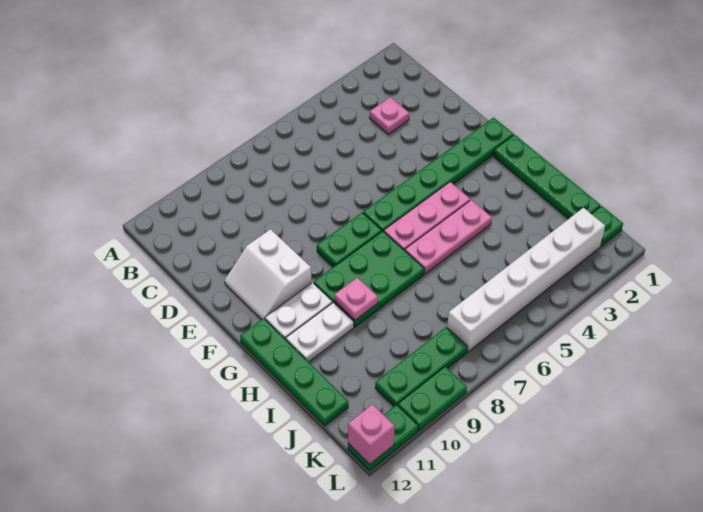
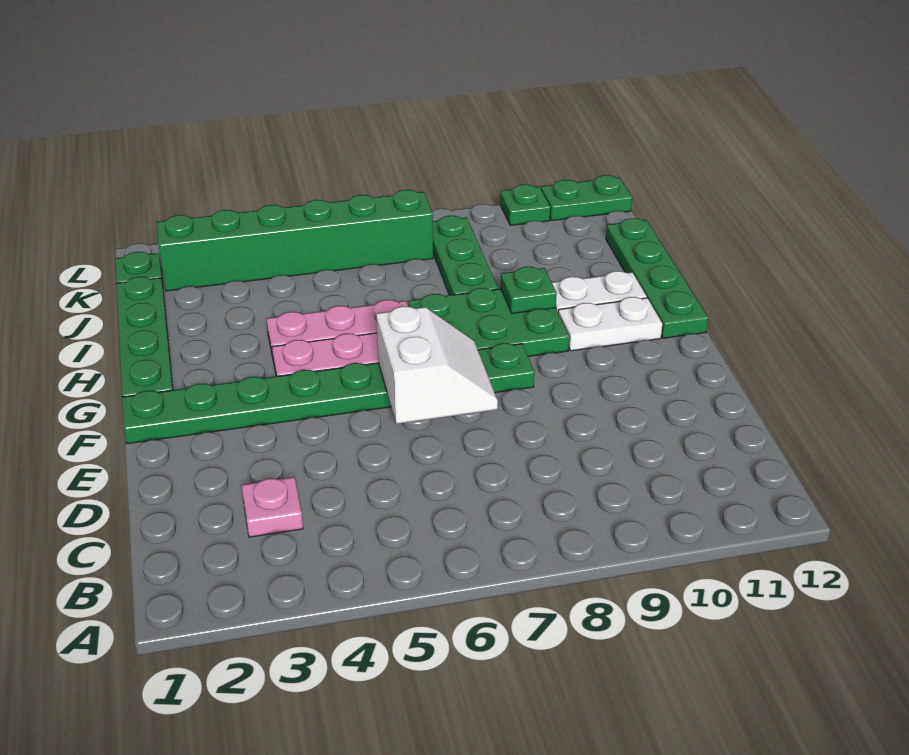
white slope E10:F11 level 1 top 10 -> white slope E6:F7 level 2 top 6
pink plate H9 level 2 -> green plate H9 level 2
white brick K2:K7 level 1 -> green brick K2:K7 level 1
green plate K8:K10 level 1 -> green plate I8:K8 level 1
green plate L9:L10 level 1 -> green plate L10 level 1
pink brick L12 level 2 -> none

